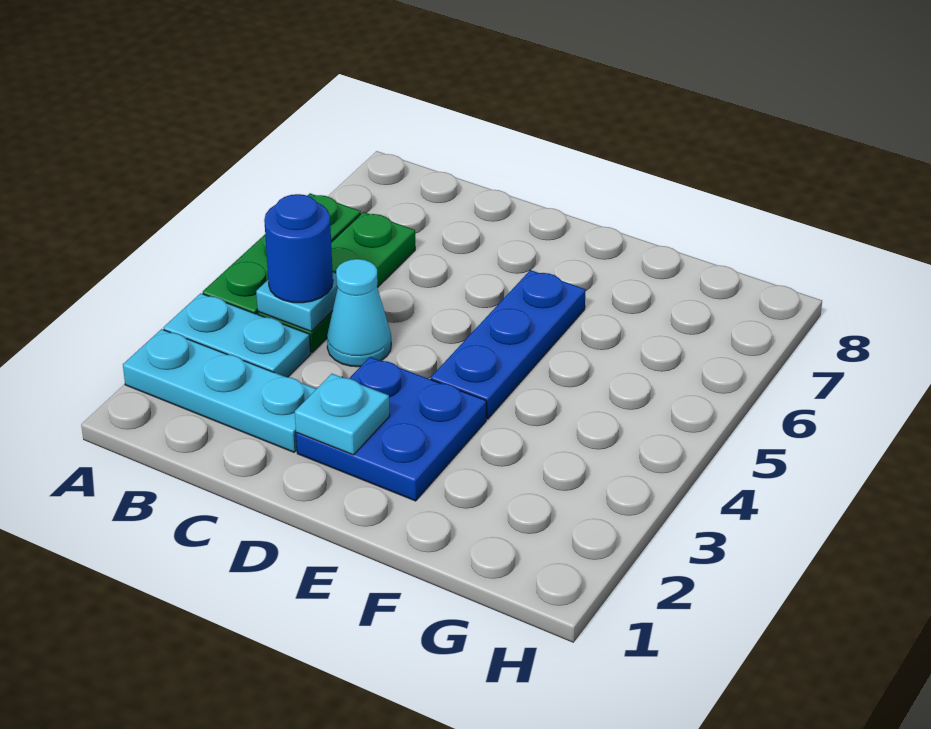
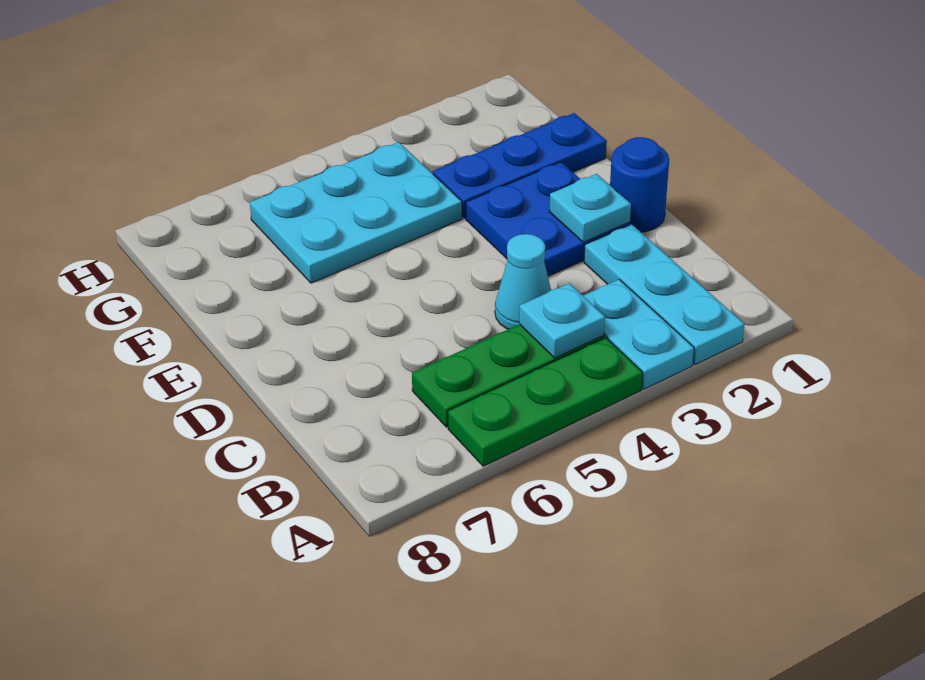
blue round brick B4 level 3 -> blue round brick D1 level 1
blue plate E4:E6 level 1 -> blue plate F1:F3 level 1
none -> cyan plate F4:G6 level 1

